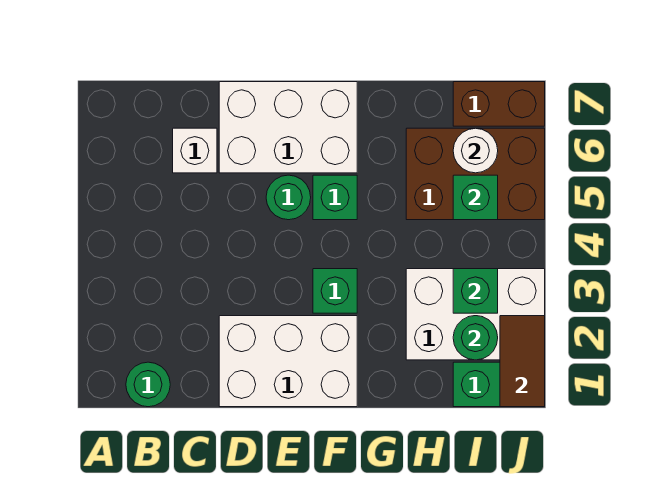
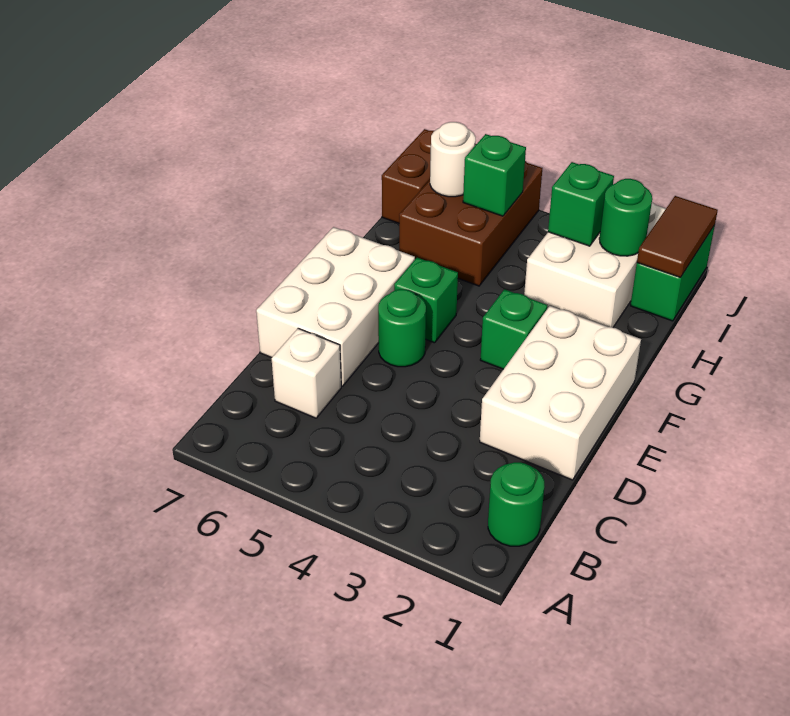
brown tile J1:J2 level 2 -> brown tile I1:J1 level 2

